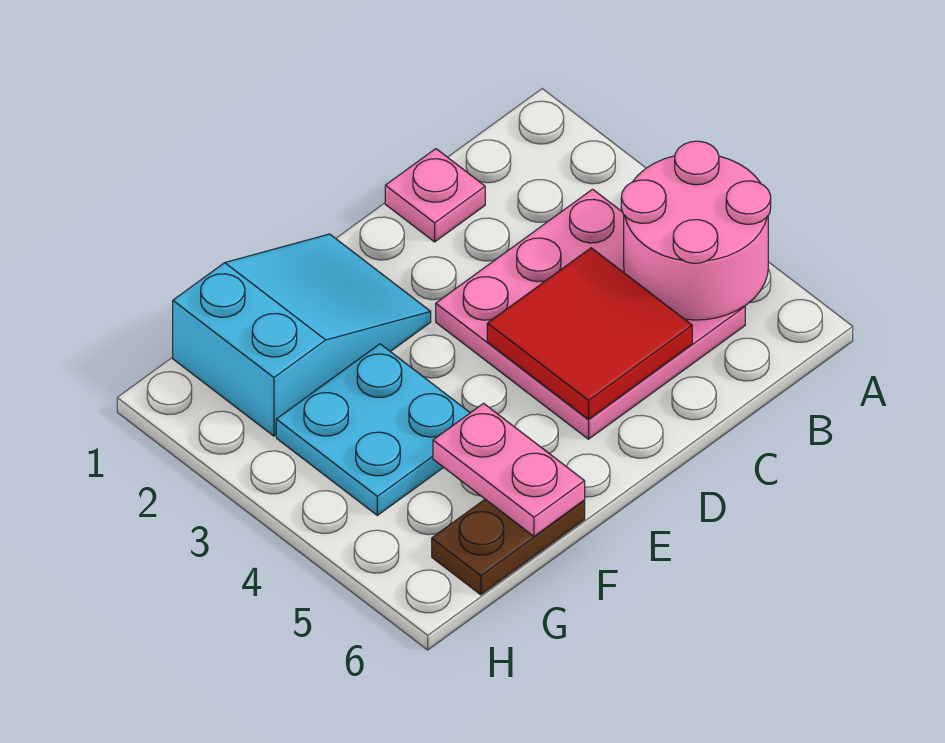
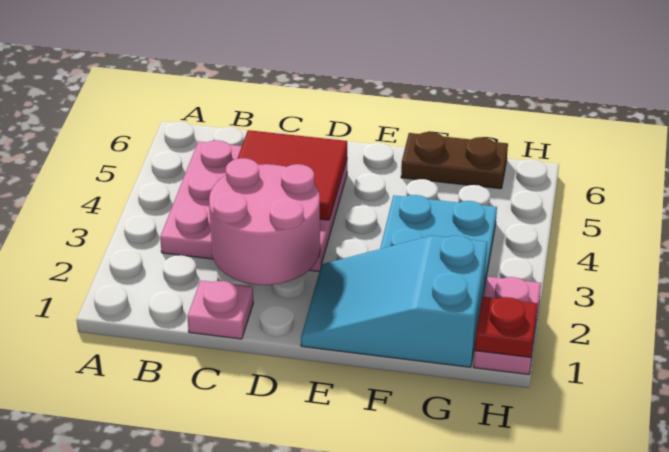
pink round brick A4:B5 level 2 -> pink round brick C2:D3 level 2
pink plate F5:F6 level 2 -> pink plate H1:H2 level 1
none -> red plate H1 level 2

